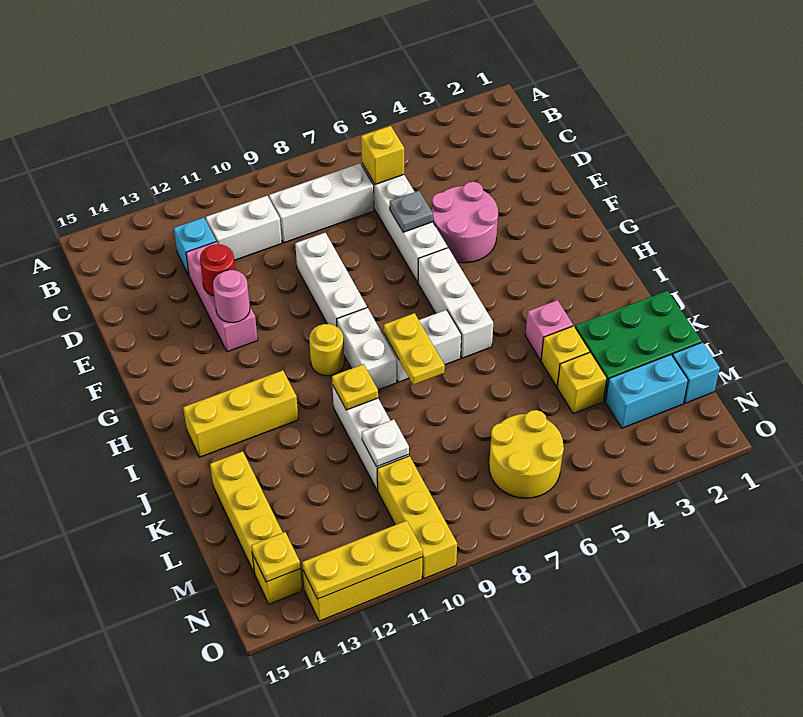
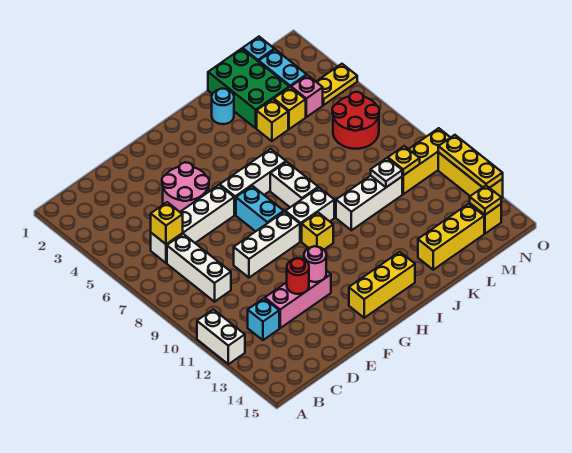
white brick C10:C11 level 1 -> white brick A11:A12 level 1
grey plate E6 level 2 -> none
none -> cyan brick G7:G8 level 1
yellow round brick H10 level 1 -> yellow brick H10 level 1
yellow plate I8:J8 level 2 -> yellow plate N4:O4 level 1
yellow brick I12:I14 level 1 -> yellow brick G14:I14 level 1
none -> cyan round brick J2 level 1
pink brick J4 level 1 -> pink brick M4 level 1
yellow plate J10 level 2 -> yellow plate M10 level 2
yellow round brick M6:N7 level 1 -> red round brick M6:N7 level 1

